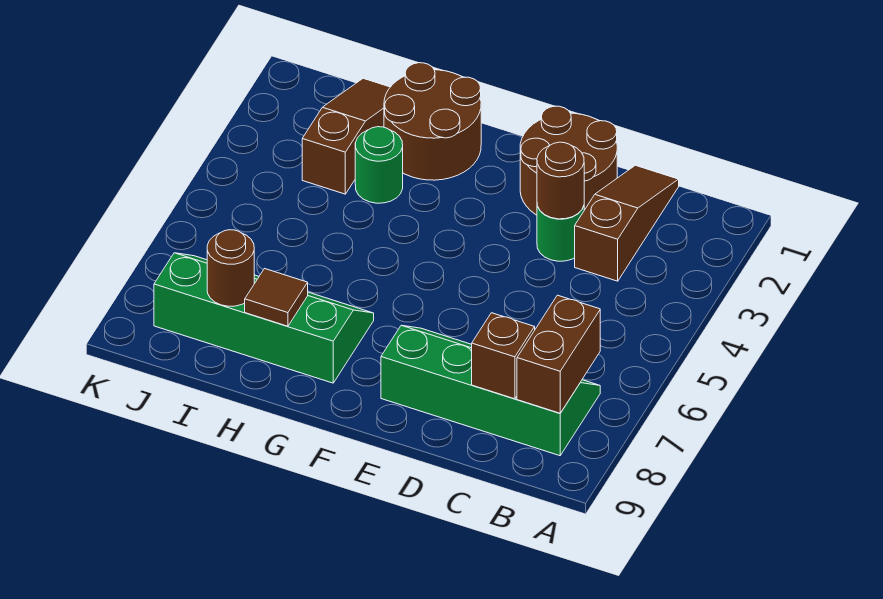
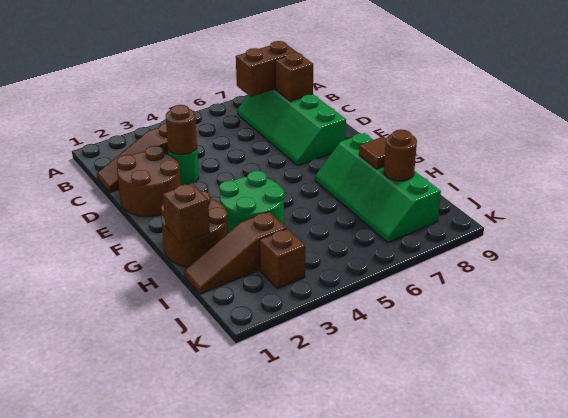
none -> brown brick H1 level 2
green round brick H3 level 1 -> green round brick G3:H4 level 1
none -> brown brick J3 level 1

